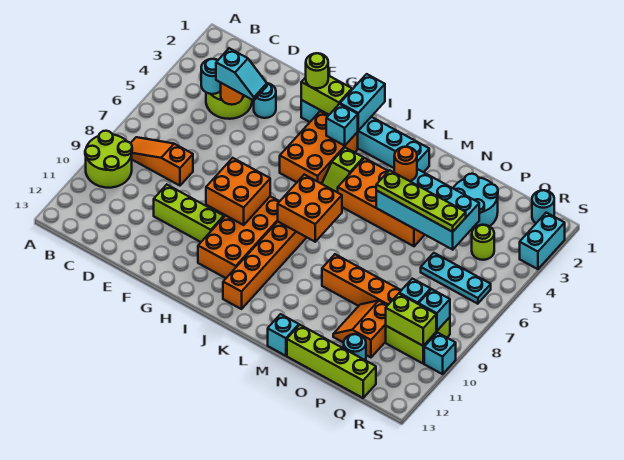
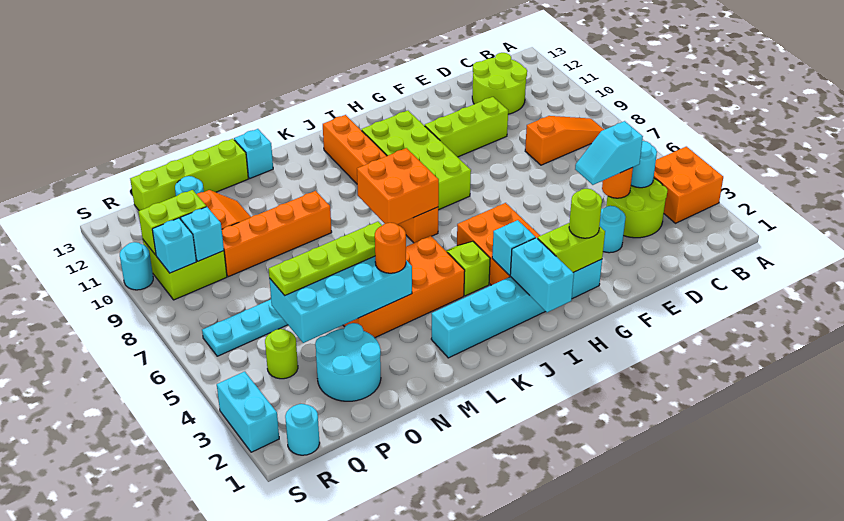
lime round brick A9:B10 level 1 -> lime round brick C11:D12 level 1
orange brick G8:H9 level 2 -> orange brick A3:B4 level 1
orange brick H8:I11 level 1 -> lime brick H8:I11 level 1
cyan brick S10 level 1 -> cyan round brick S10 level 1

